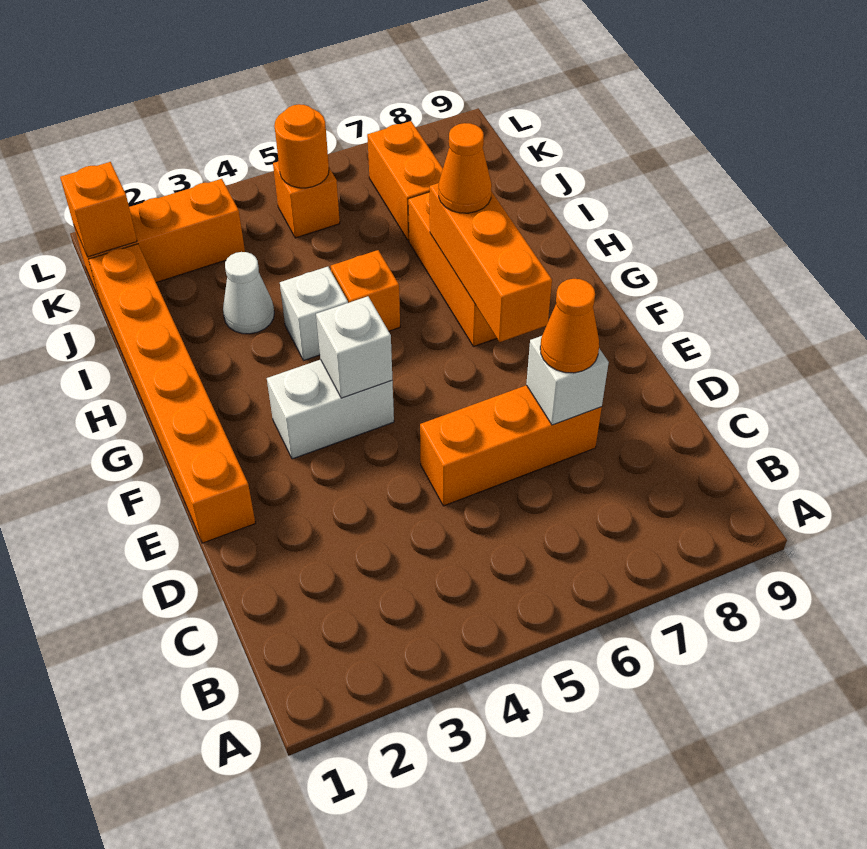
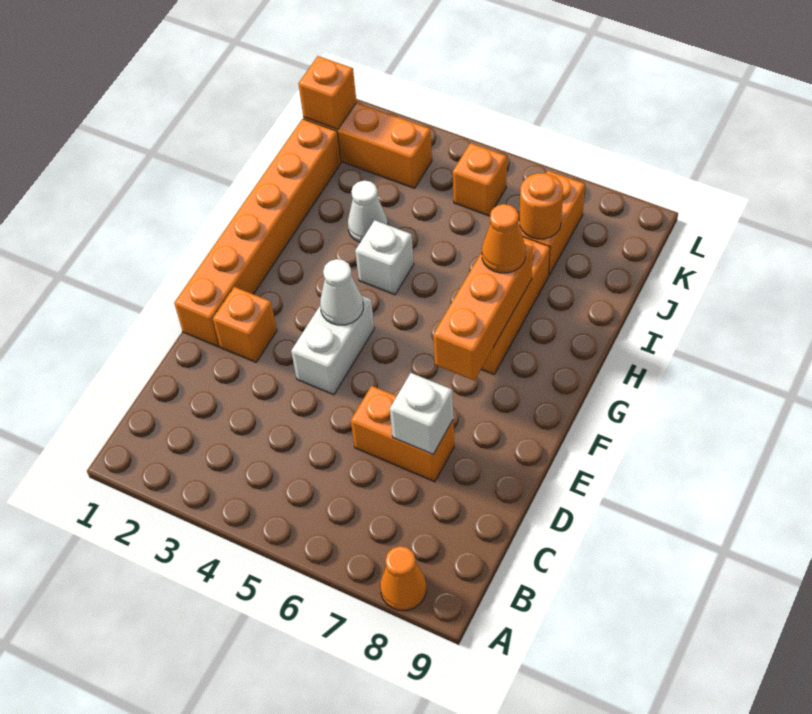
orange brick D5:D7 level 1 -> orange brick D6:D7 level 1
orange cone D7 level 3 -> orange cone A8 level 1
white brick F3:F4 level 1 -> white brick E4:F4 level 1
white brick F4 level 2 -> white cone F4 level 2
orange brick H5 level 1 -> orange brick E2 level 1
orange round brick K5 level 2 -> orange round brick J7 level 2

